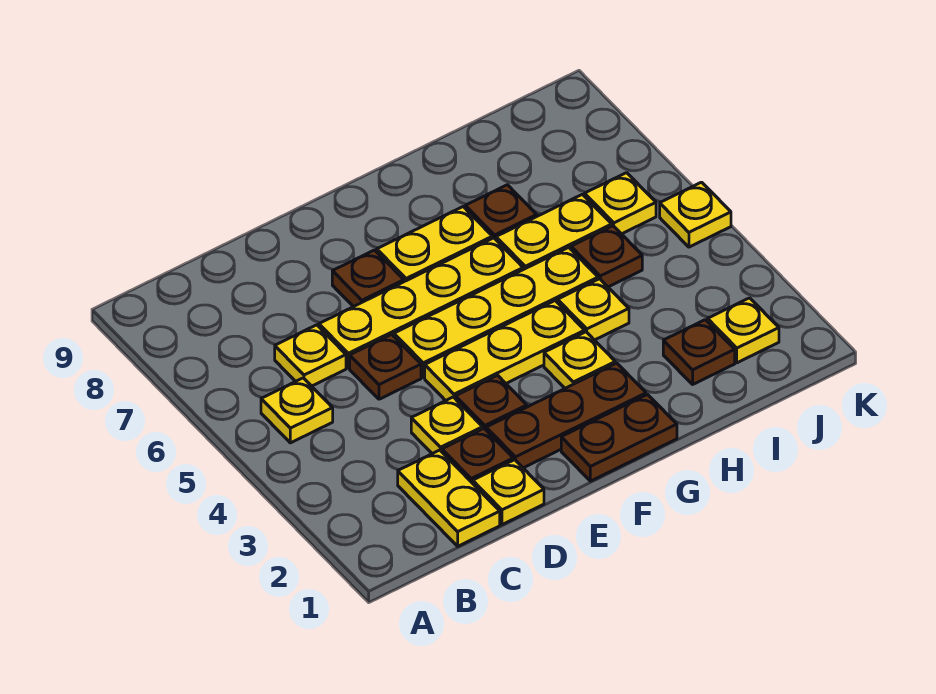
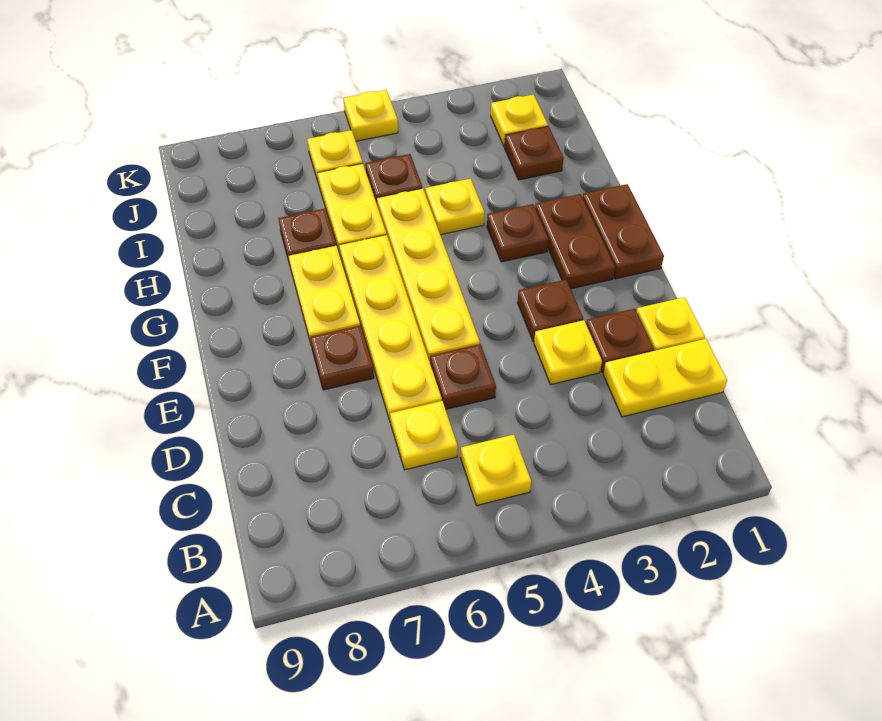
brown plate E2:G2 level 1 -> brown plate F2:G2 level 1
yellow plate E4:G4 level 1 -> none
yellow plate G3 level 1 -> brown plate G3 level 1

